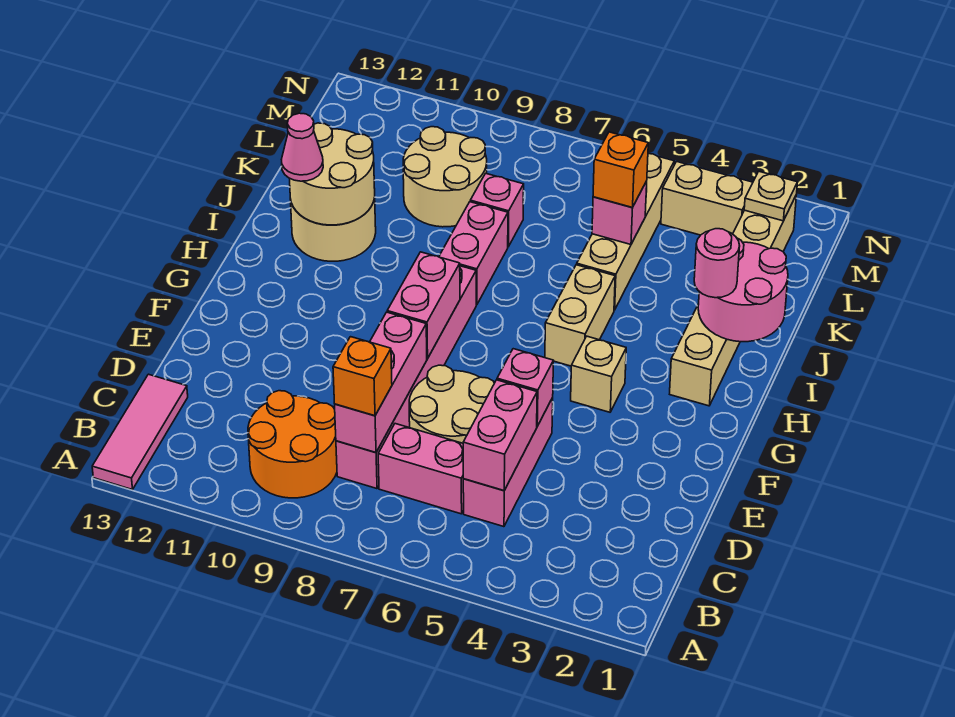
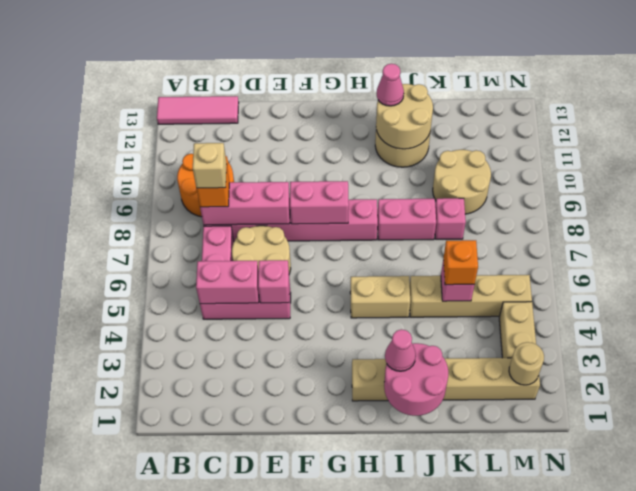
tan brick G4 level 1 -> tan brick C8 level 4
pink round brick I2 level 3 -> pink cone I2 level 3
tan plate M2 level 2 -> tan round brick M2 level 2

